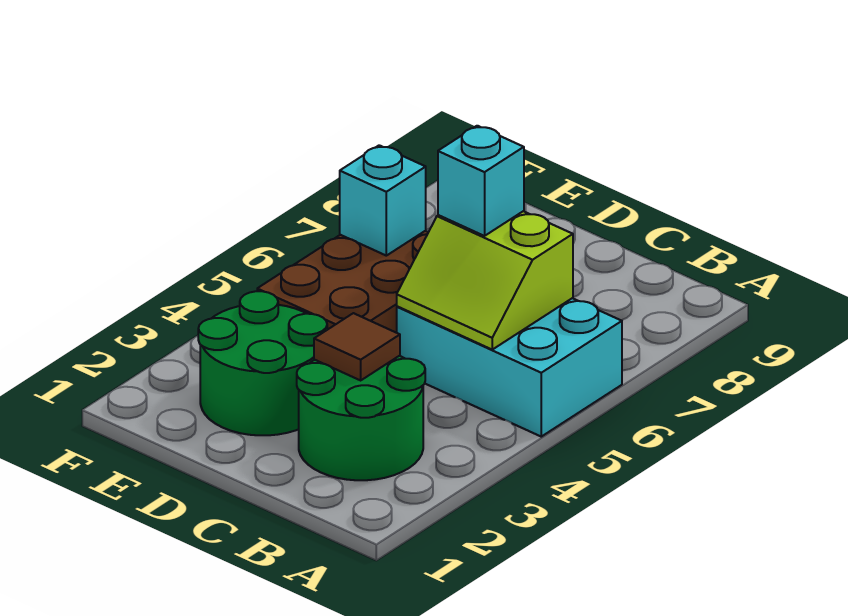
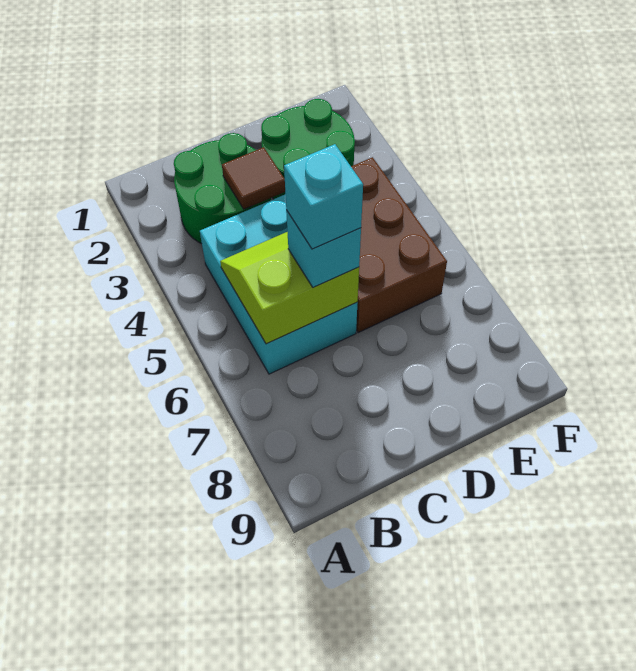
cyan brick A5:C6 level 1 -> cyan brick B4:C6 level 1
cyan brick E6 level 2 -> cyan brick C6 level 4

